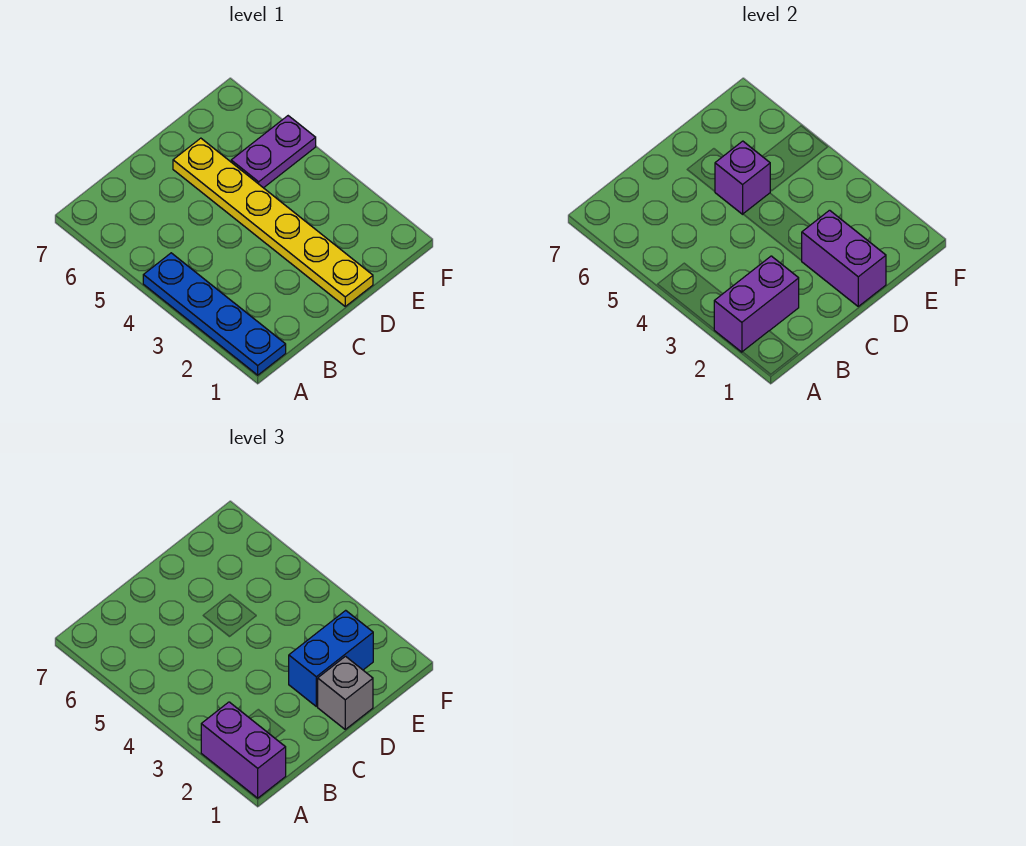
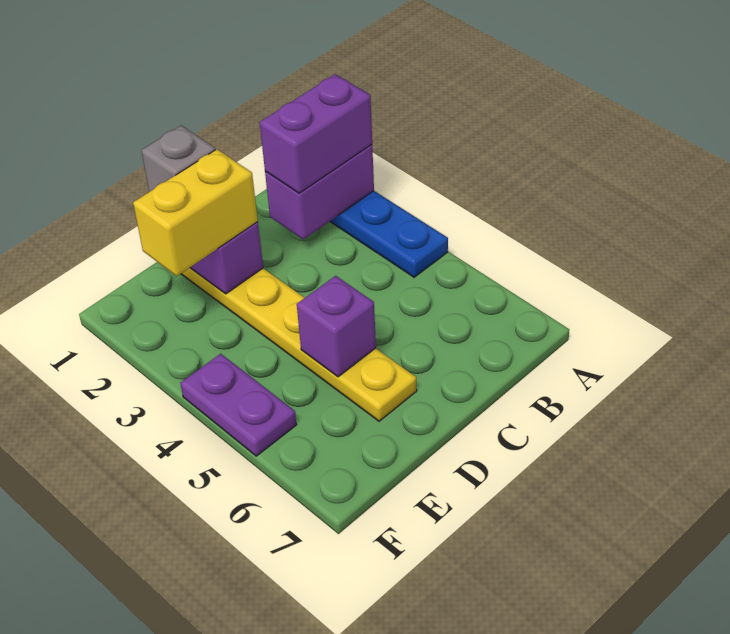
purple brick A1:A2 level 3 -> purple brick A2:B2 level 3
blue brick D2:E2 level 3 -> yellow brick D2:E2 level 3
purple plate E5:F5 level 1 -> purple plate F4:F5 level 1

